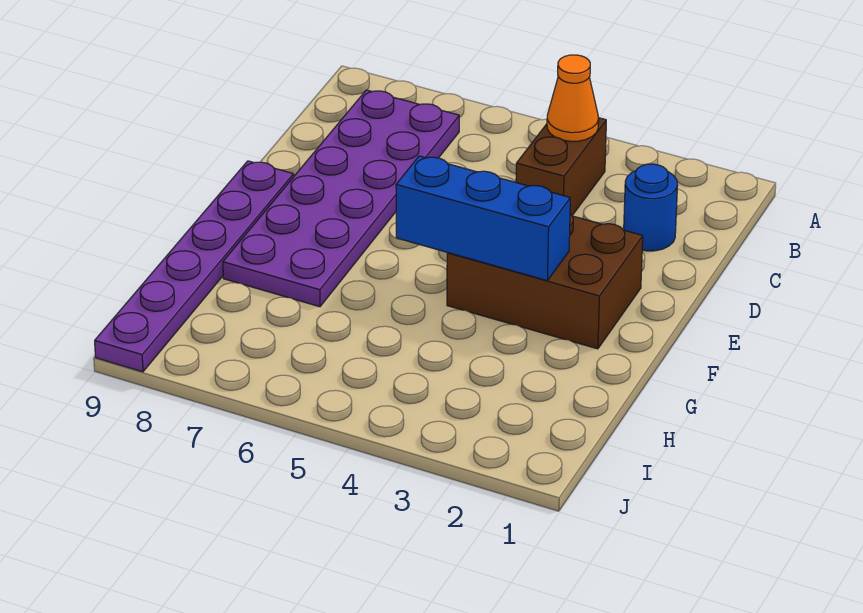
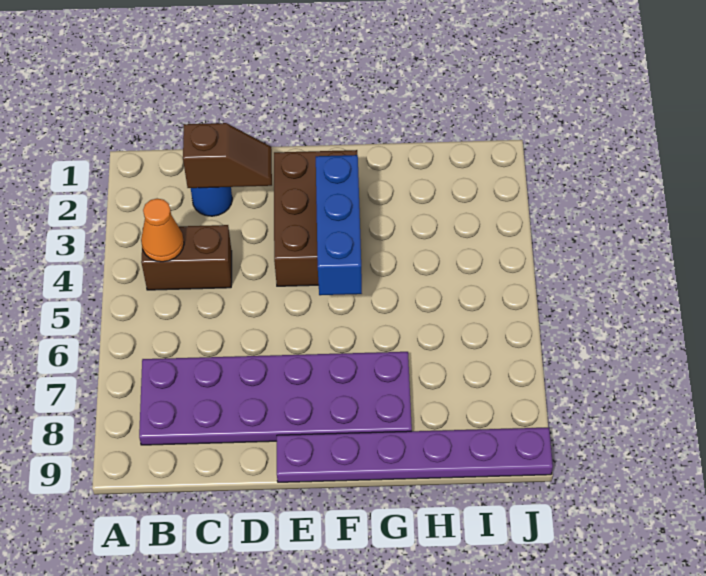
none -> brown slope C2:D2 level 2 top C

